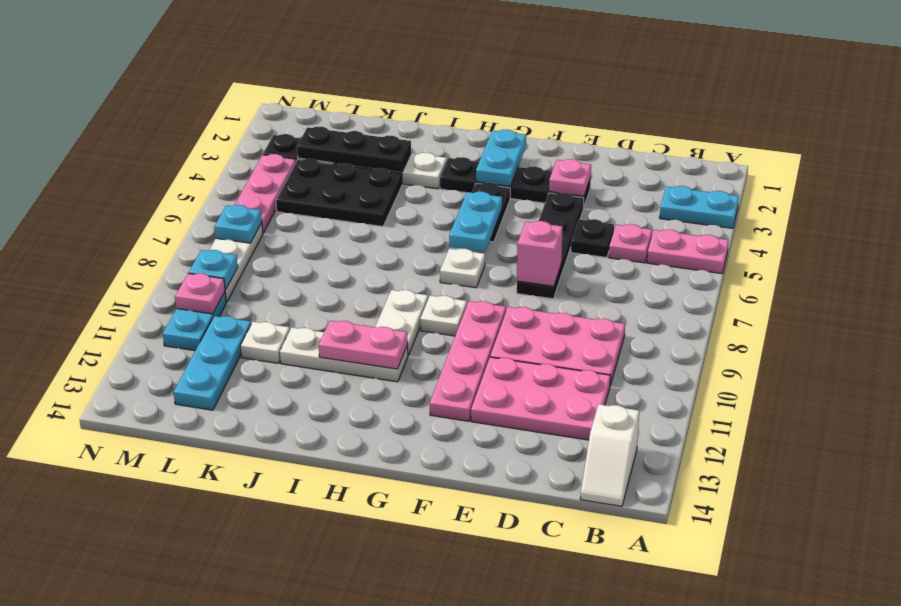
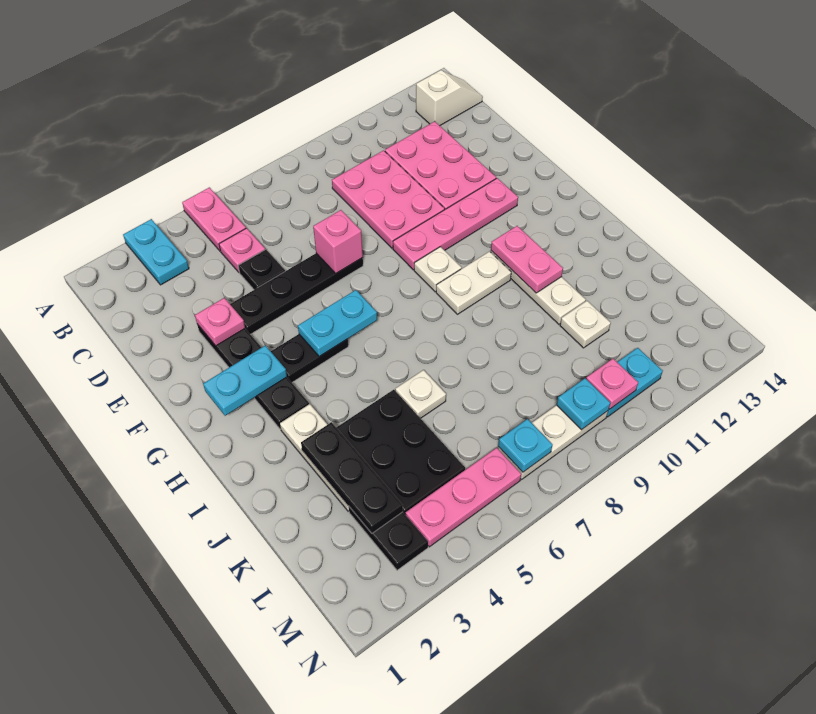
white plate G7 level 1 -> white plate J6 level 1
cyan plate L11:L13 level 1 -> none

